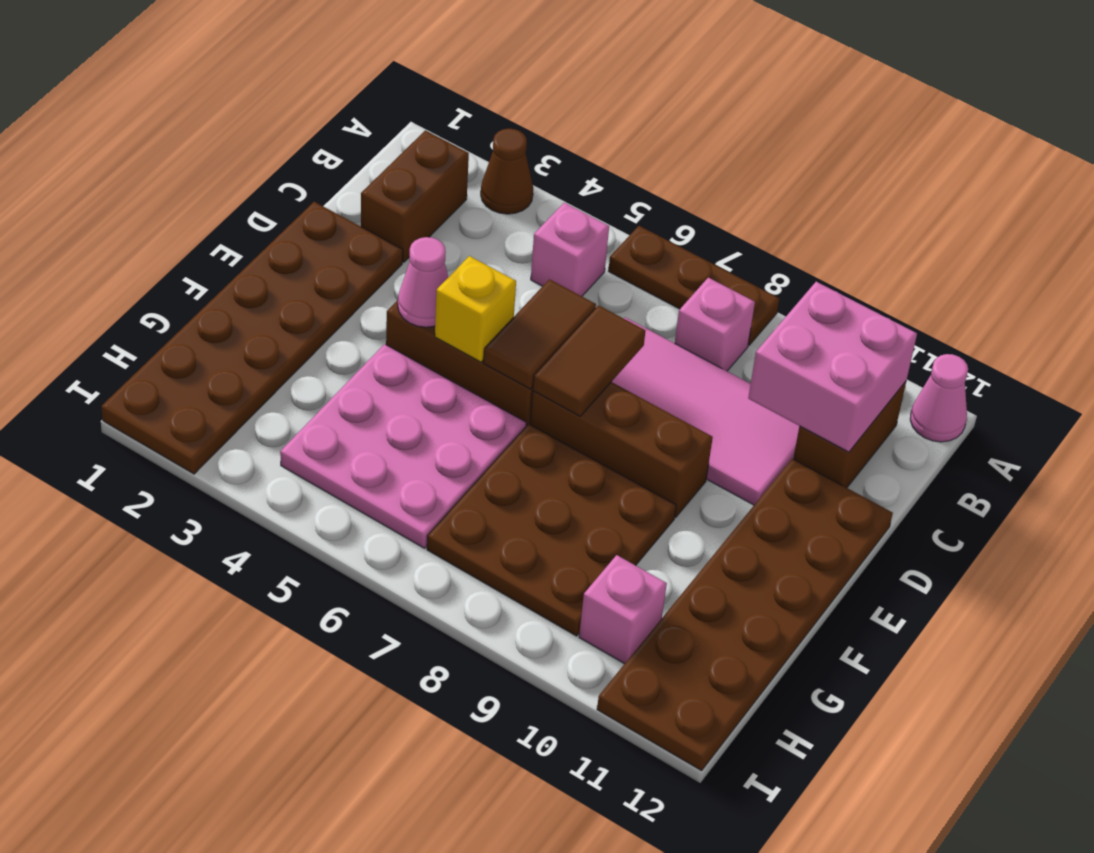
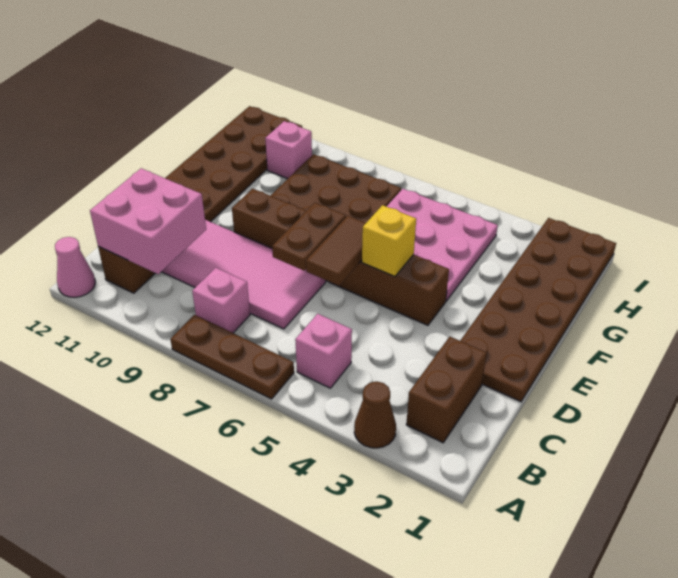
brown tile D7:E7 level 2 -> brown plate D7:E7 level 2
pink cone E4 level 2 -> none

